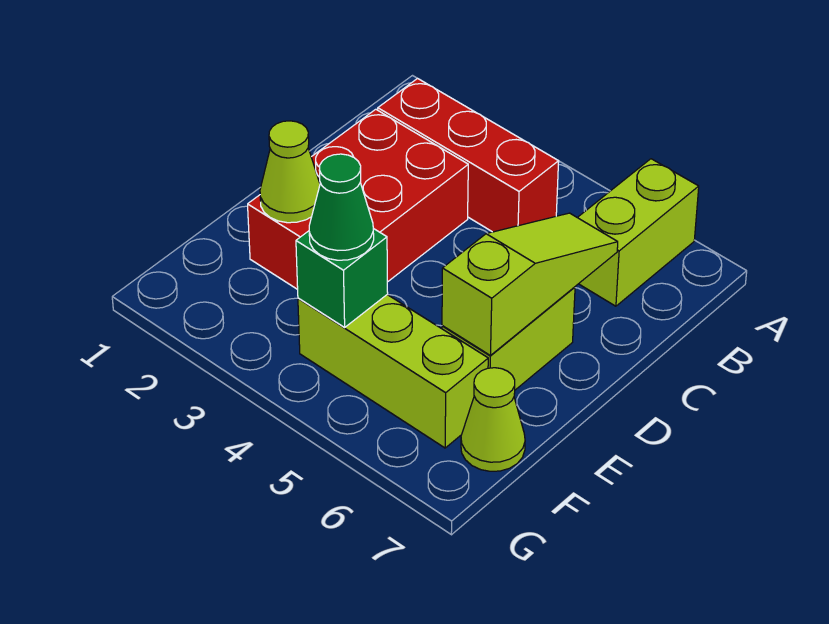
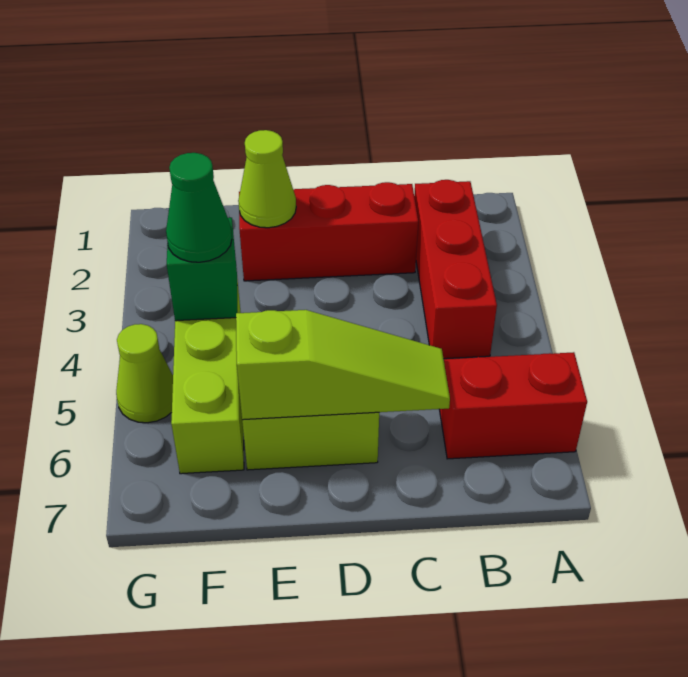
lime brick A6:B6 level 1 -> red brick A6:B6 level 1
red brick C2:E3 level 1 -> red brick C2:E2 level 1
lime cone F7 level 1 -> lime cone G5 level 1

